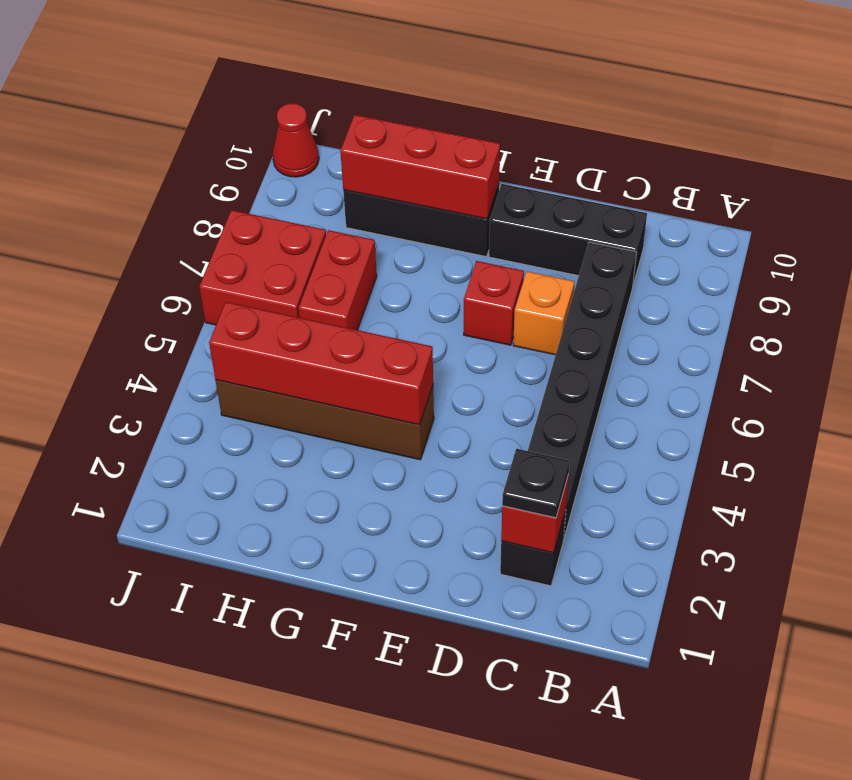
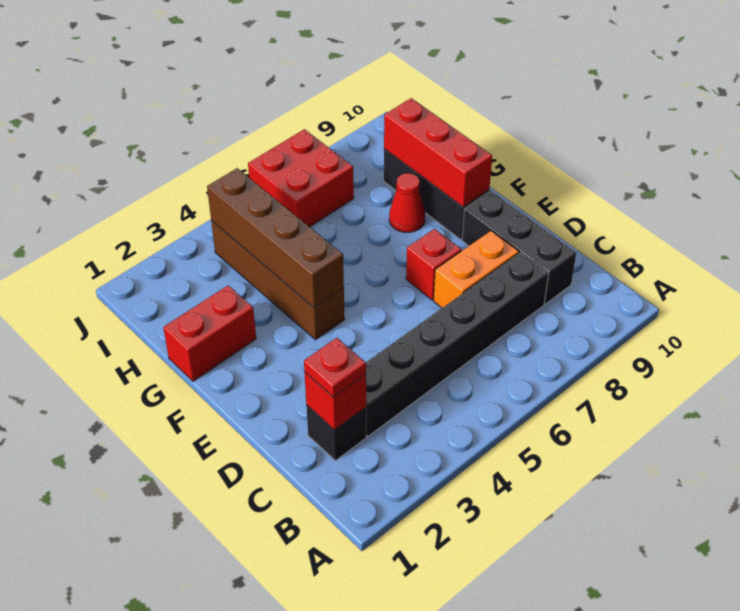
black plate C2 level 3 -> red plate C2 level 3
orange brick D7 level 1 -> orange brick D7:D8 level 1
red brick F4:I4 level 2 -> brown brick F4:I4 level 2
red brick H6:H7 level 1 -> red brick G1:G2 level 1
red cone J10 level 1 -> red cone G8 level 1

